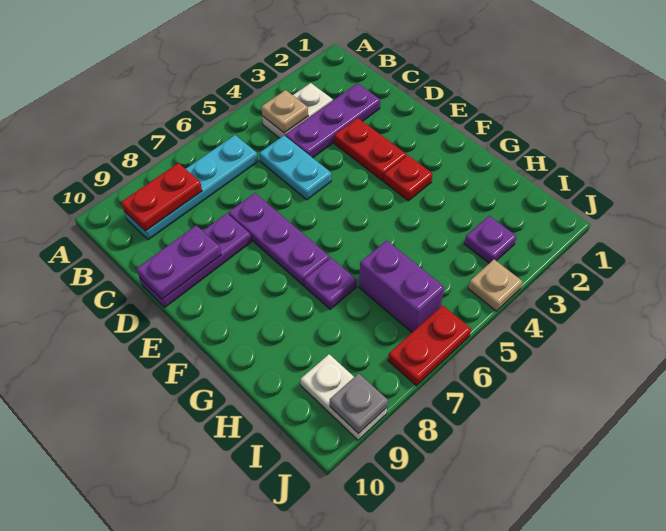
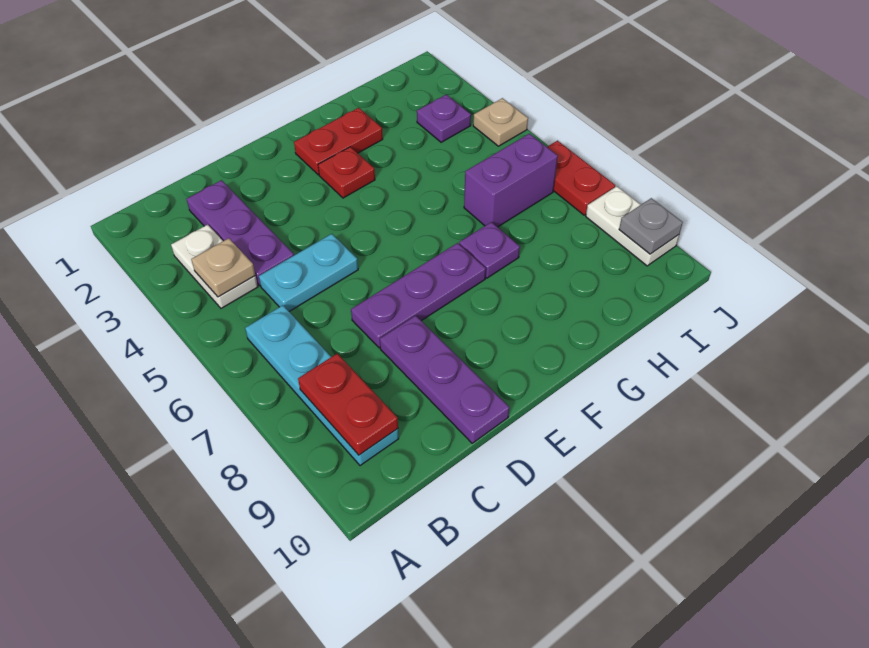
red plate D3:E3 level 1 -> red plate F2:G2 level 1
purple plate D9:D10 level 2 -> none
white plate I9:J9 level 1 -> white plate J8:J9 level 1

